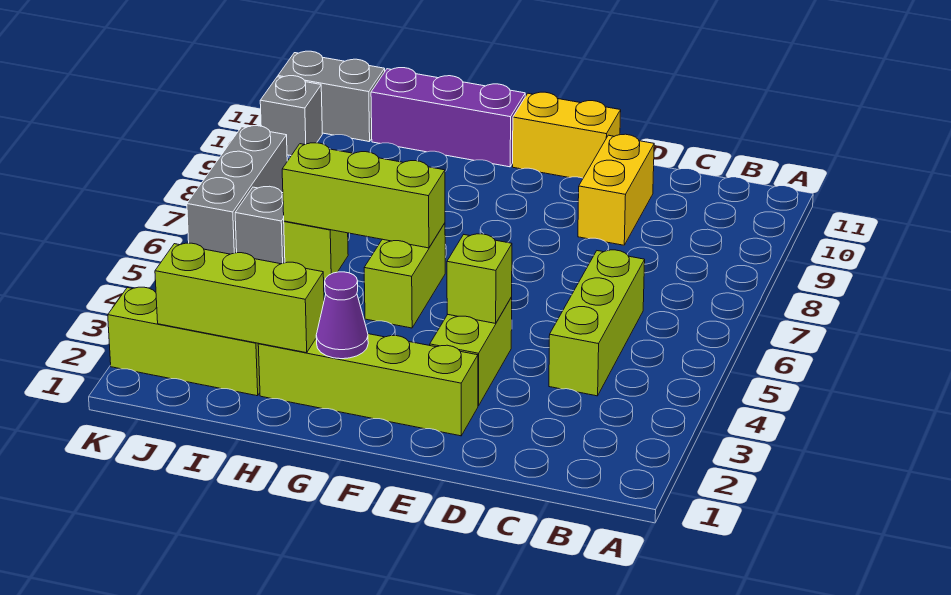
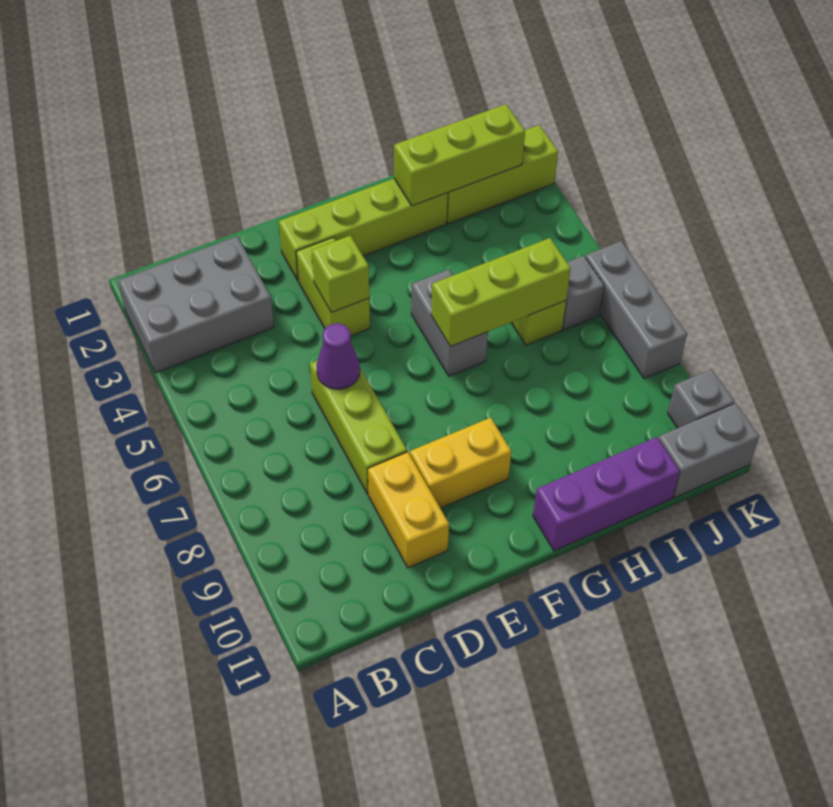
none -> grey brick A2:C3 level 1
lime brick C4:C6 level 1 -> lime brick D6:D8 level 1
yellow brick E11:F11 level 1 -> yellow brick E9:F9 level 1
purple cone G2 level 2 -> purple cone D6 level 2
lime brick G5:G6 level 1 -> grey brick G5:G6 level 1

